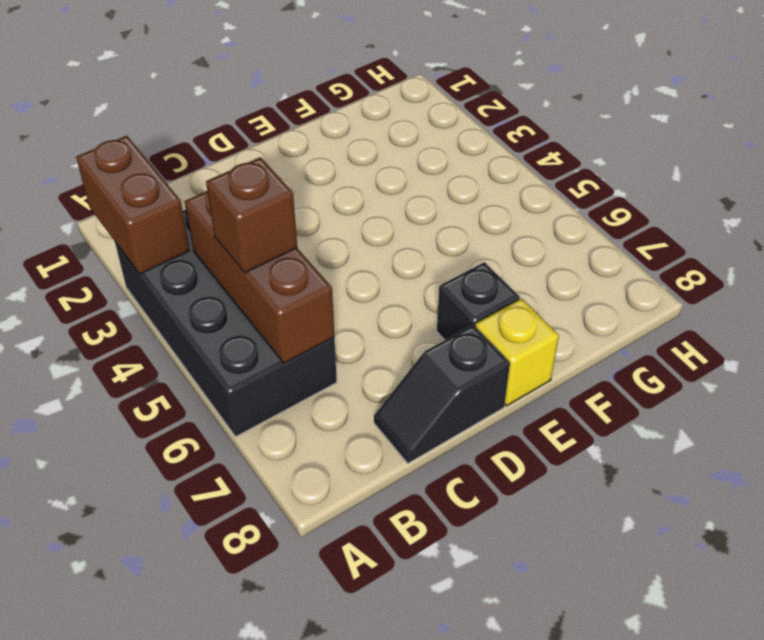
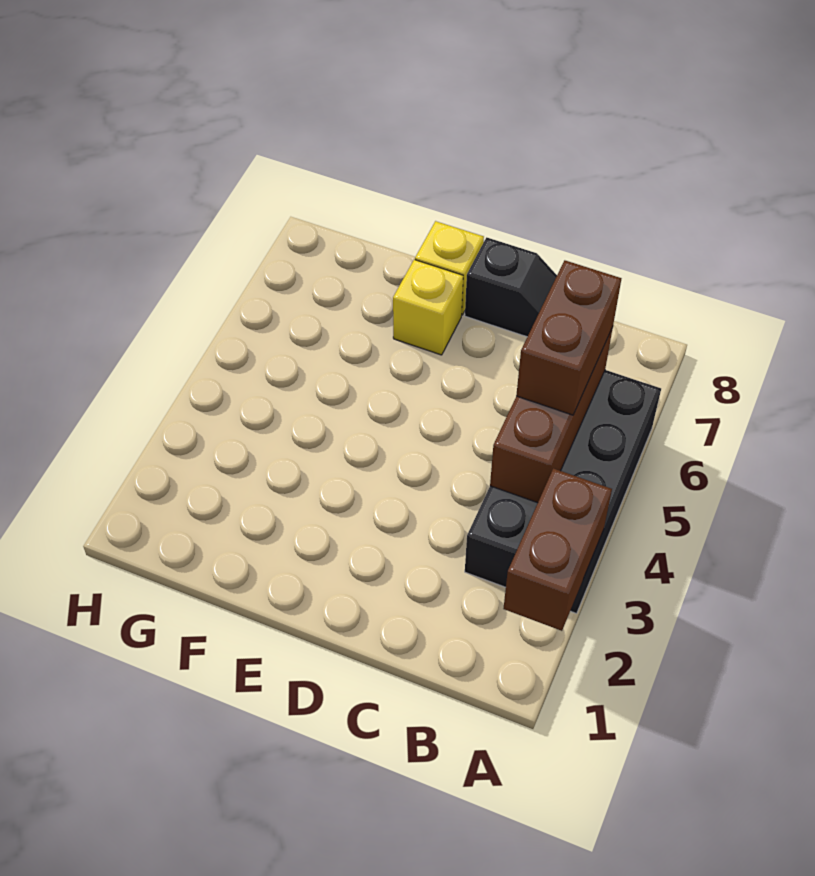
brown brick B5 level 3 -> brown brick B5:B6 level 3
black brick E7 level 1 -> yellow brick E7 level 1

